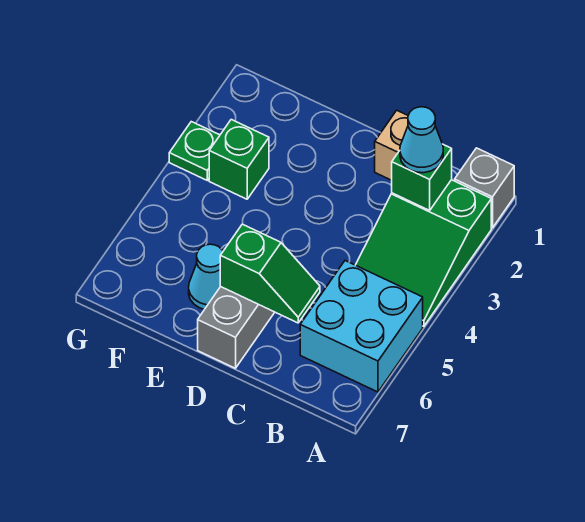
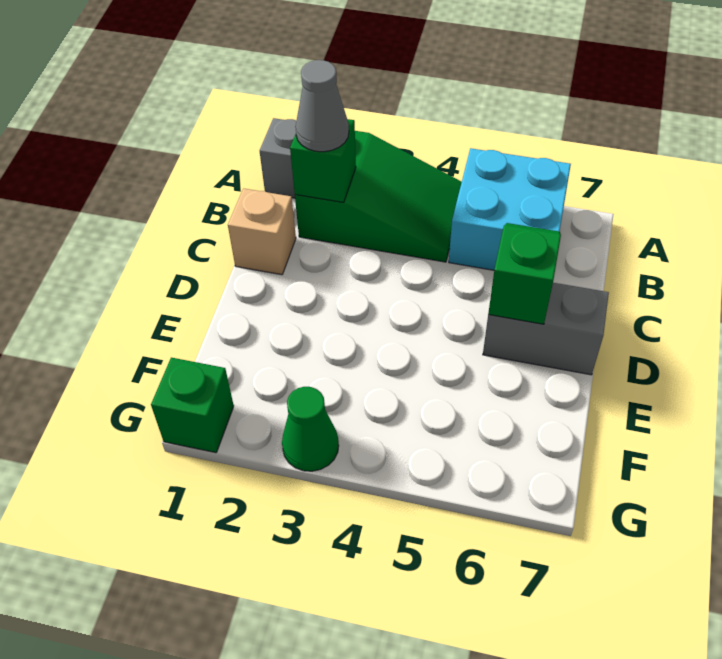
cyan cone B2 level 3 -> grey cone B2 level 3
cyan cone E6 level 1 -> none
green brick F3 level 1 -> green brick G1 level 1
green plate G3 level 1 -> green cone G3 level 1

